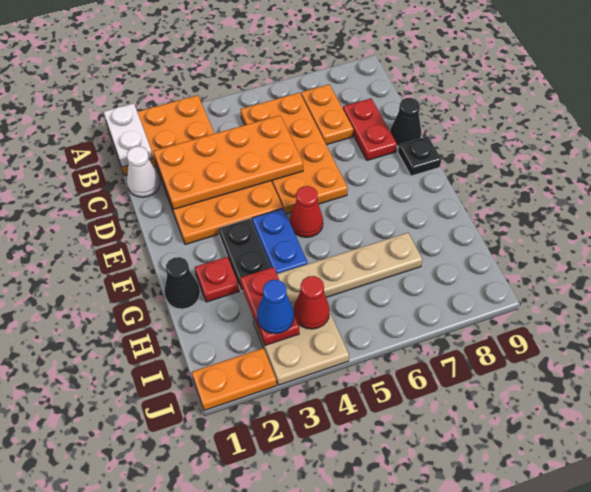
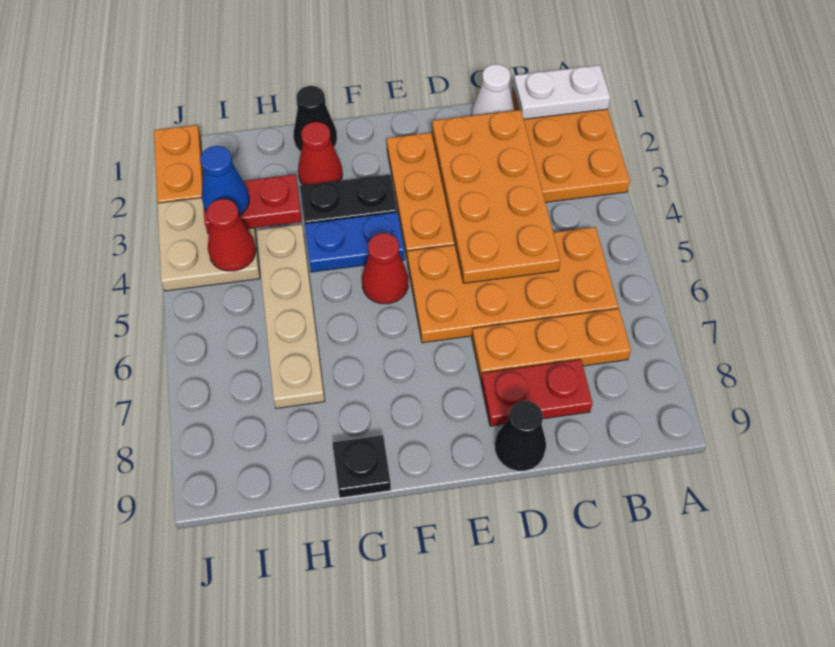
orange plate B7:C7 level 1 -> orange plate B7:D7 level 1
black plate E9 level 1 -> black plate G9 level 1
red plate G2 level 1 -> red cone G2 level 1

